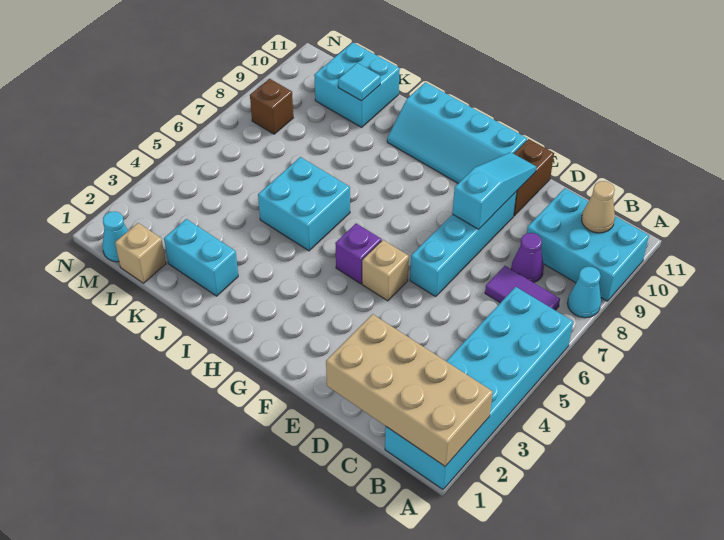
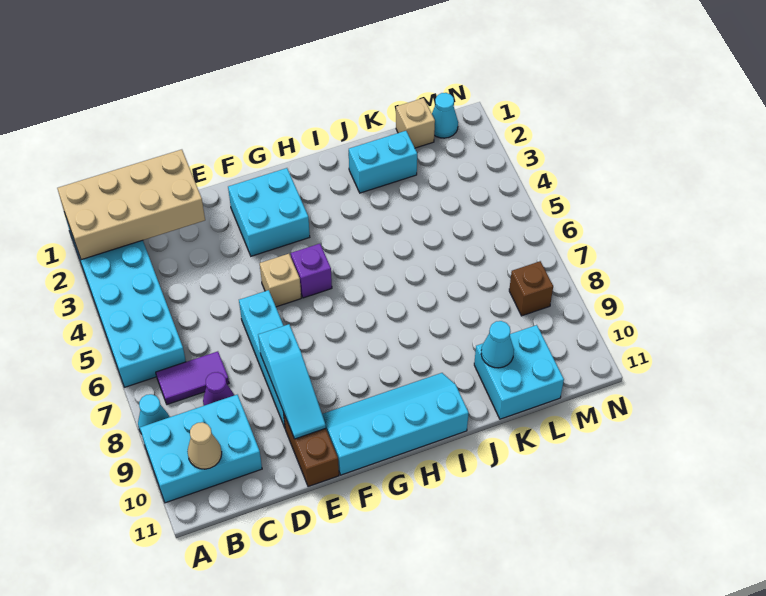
cyan brick I5:J6 level 1 -> cyan brick F2:G3 level 1
cyan tile K10 level 2 -> cyan cone K10 level 2

